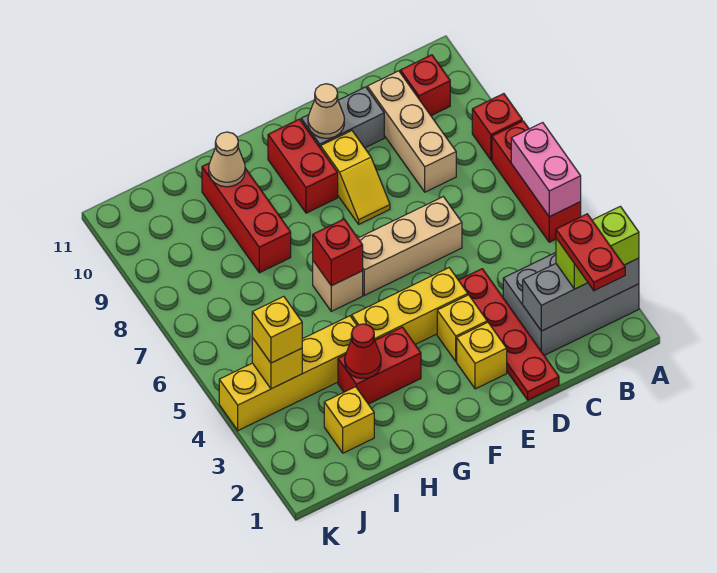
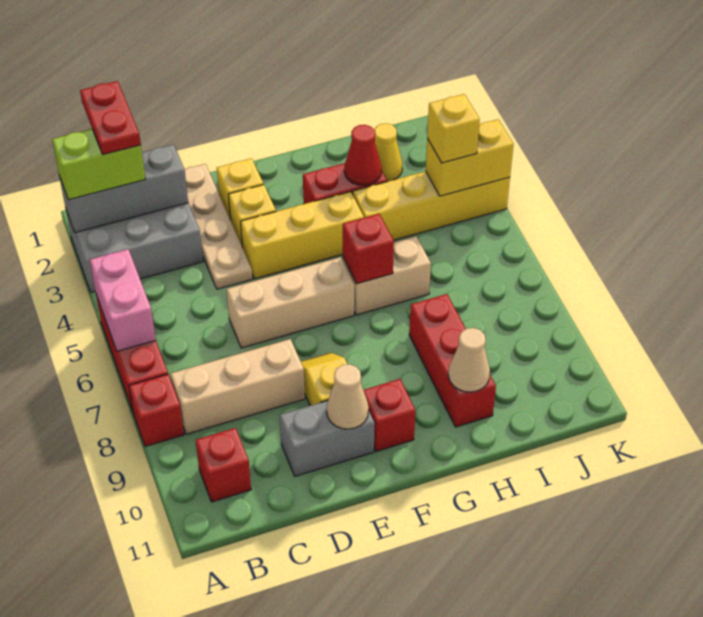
tan brick C8:C10 level 1 -> tan brick B8:D8 level 1
red plate D1:D4 level 1 -> tan plate D1:D4 level 1
red brick F9:F10 level 1 -> red brick F10 level 1
tan brick G6 level 1 -> tan brick G6:H6 level 1
yellow brick I2 level 1 -> yellow cone I2 level 1
yellow brick J4 level 2 -> yellow brick J4:K4 level 2

